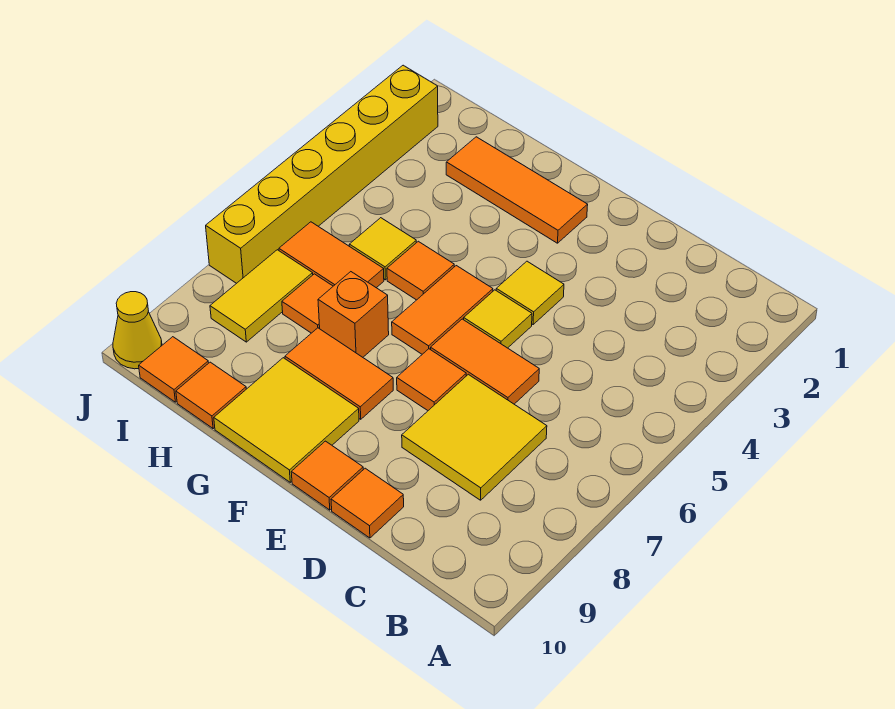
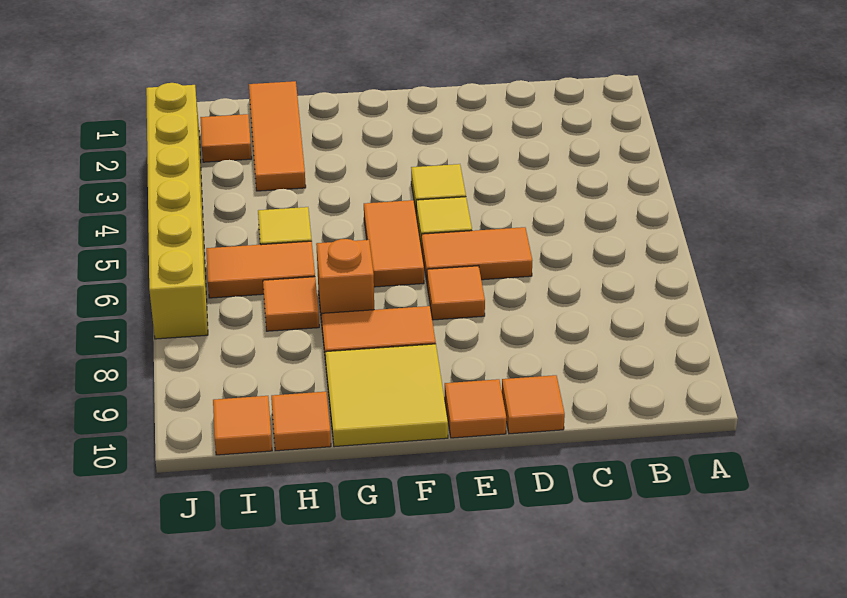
yellow tile C7:D8 level 1 -> none
orange tile F2:H2 level 1 -> orange tile H1:H3 level 1
orange tile G5 level 1 -> orange tile I2 level 1
yellow tile I7:I8 level 1 -> none
yellow cone J10 level 1 -> none

